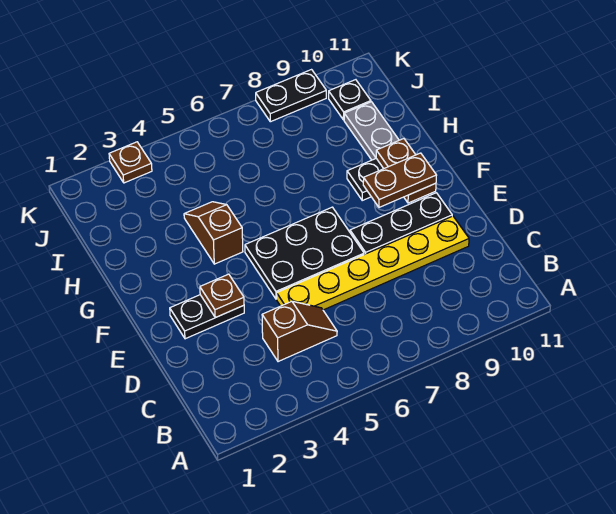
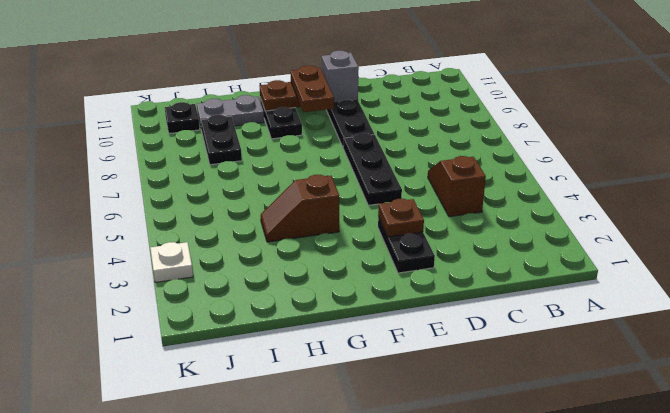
yellow plate D5:D10 level 1 -> none
black plate E5:F7 level 1 -> black plate E5:E7 level 1
none -> grey brick E10 level 2
brown plate K3 level 1 -> white plate K3 level 1
black plate K8:K9 level 1 -> black plate I8:I9 level 1

